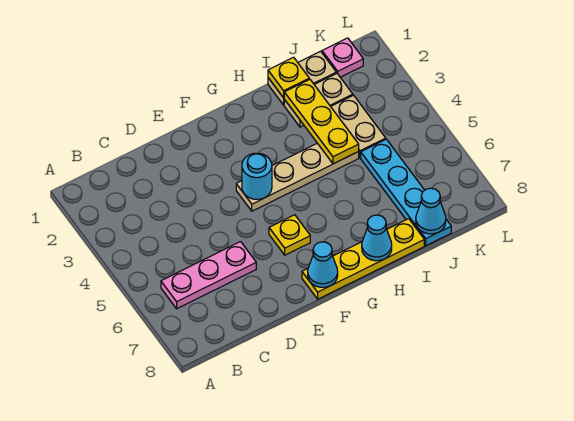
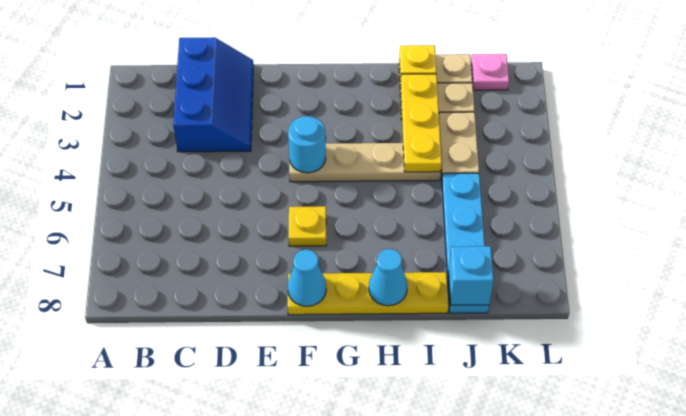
pink plate B6:D6 level 1 -> none
none -> blue slope C1:D3 level 1 top C
cyan cone J8 level 2 -> cyan brick J8 level 2

